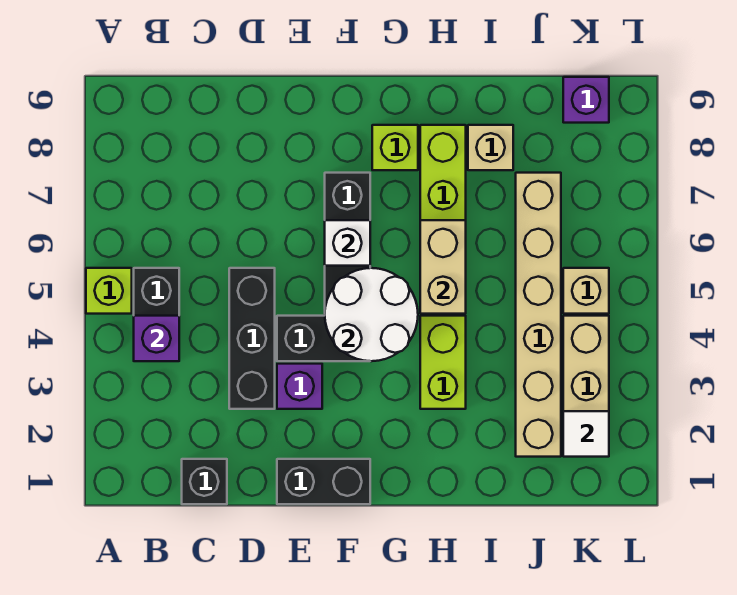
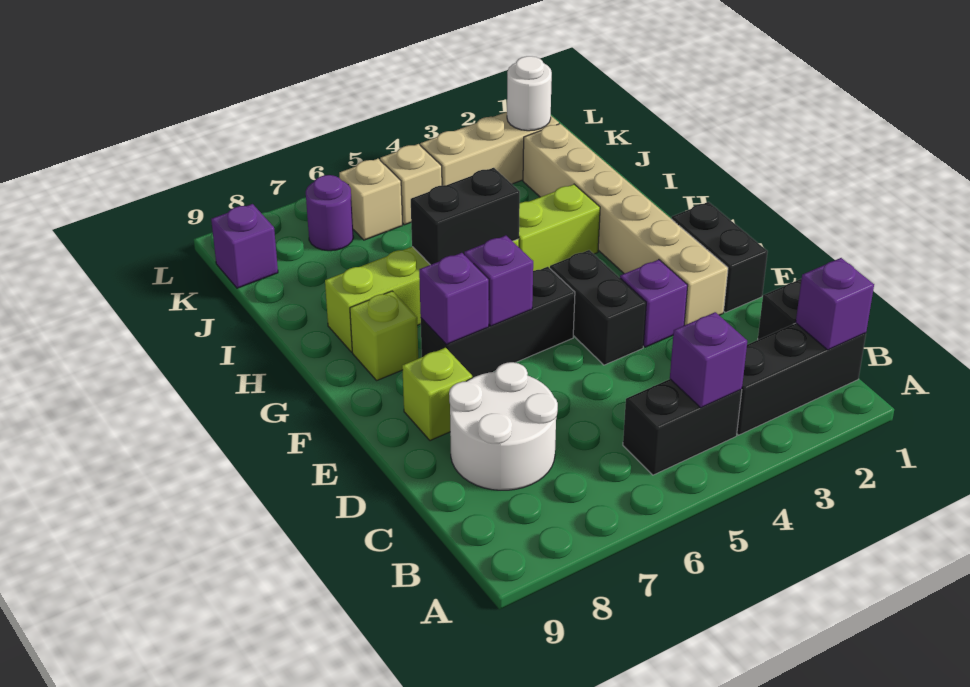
lime brick A5 level 1 -> lime brick E8 level 1
none -> purple brick B1 level 2
black brick D3:D5 level 1 -> black brick B1:B3 level 1
white round brick F4:G5 level 2 -> white round brick C7:D8 level 1
white brick F6 level 2 -> purple brick F6 level 2
none -> purple brick F7 level 2
tan brick H5:H6 level 2 -> black brick H5:H6 level 2
tan brick I8 level 1 -> tan brick K6 level 1
tan brick J2:J7 level 1 -> tan brick E2:J2 level 1
white tile K2 level 2 -> white round brick K2 level 2
none -> purple round brick K7 level 1

